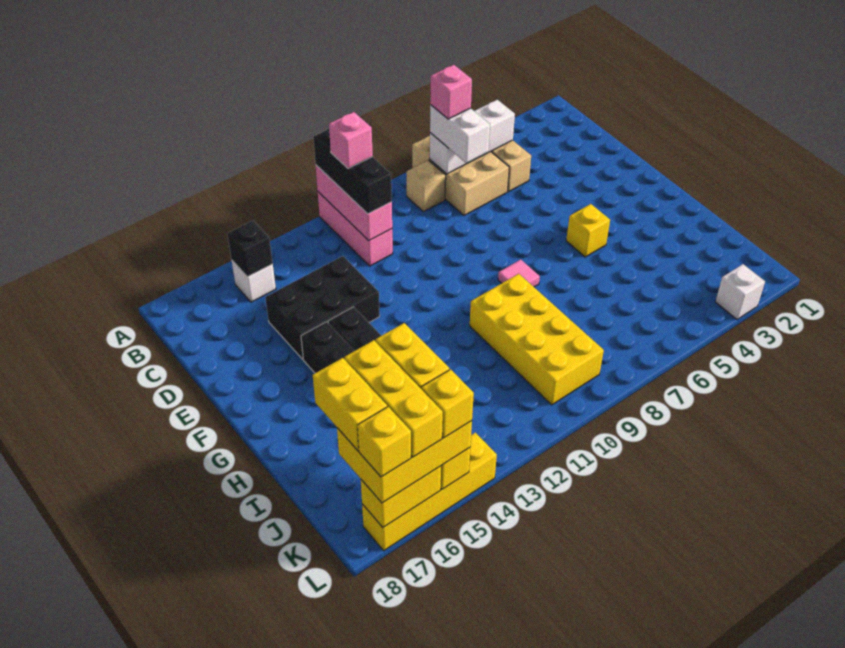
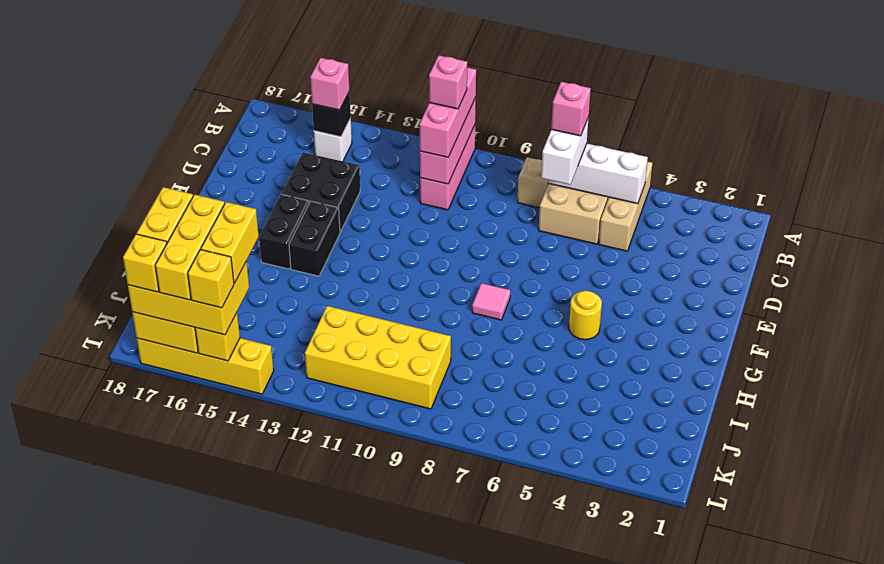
black brick A11:C11 level 3 -> pink brick A11:C11 level 3
none -> pink brick B15 level 3
black brick D13:E15 level 1 -> black brick D14:E15 level 1
yellow brick G5 level 1 -> yellow round brick G5 level 1
yellow brick H9:K10 level 1 -> yellow brick J9:K12 level 1
white brick L3 level 1 -> none

